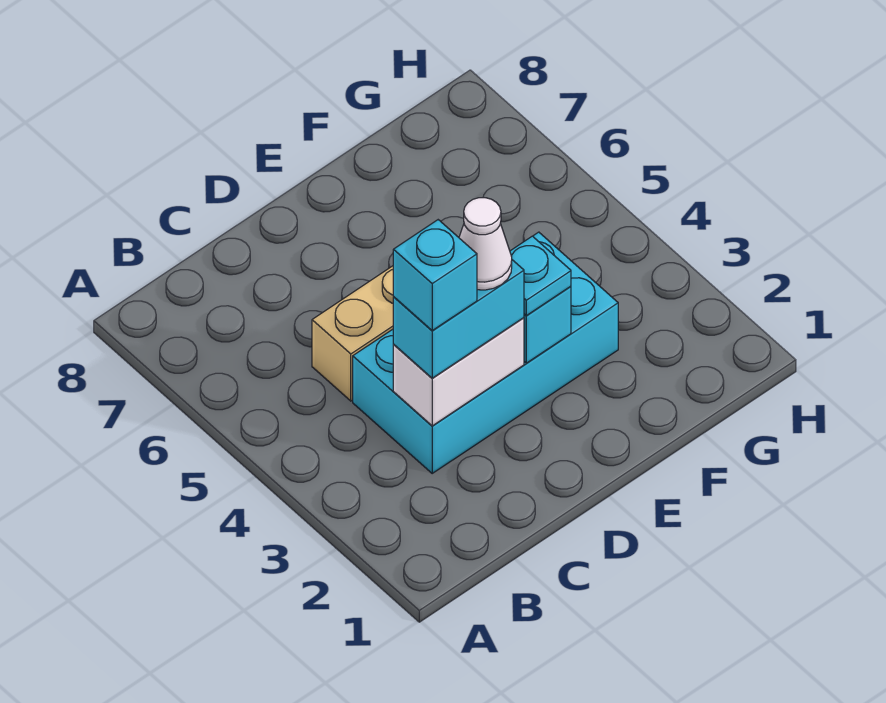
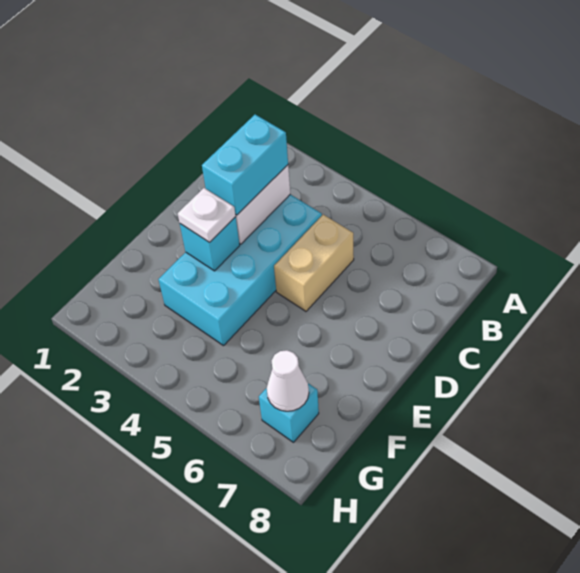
cyan brick C3 level 4 -> cyan brick G7 level 1
white cone D3 level 4 -> white cone G7 level 2
cyan plate E3 level 3 -> white plate E3 level 3

